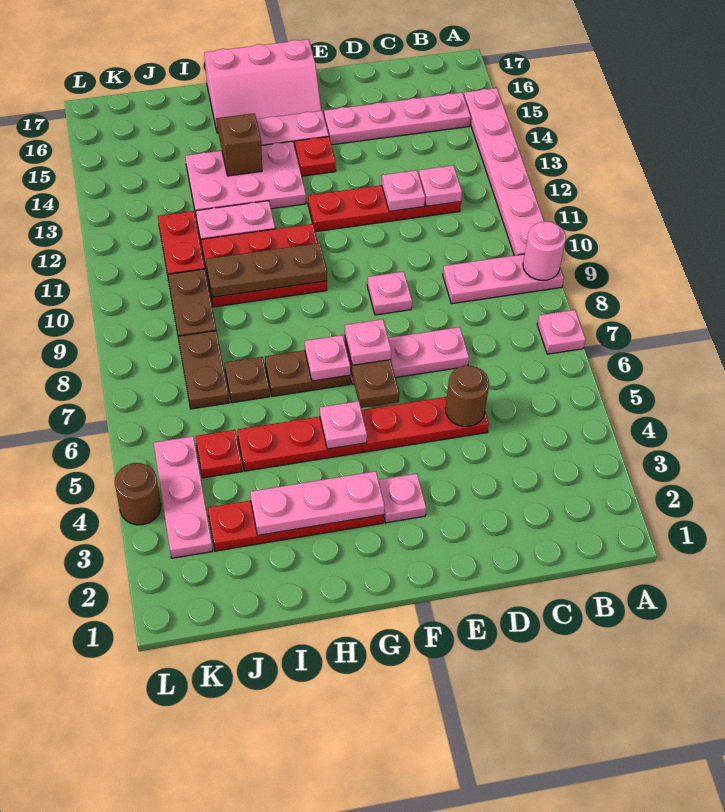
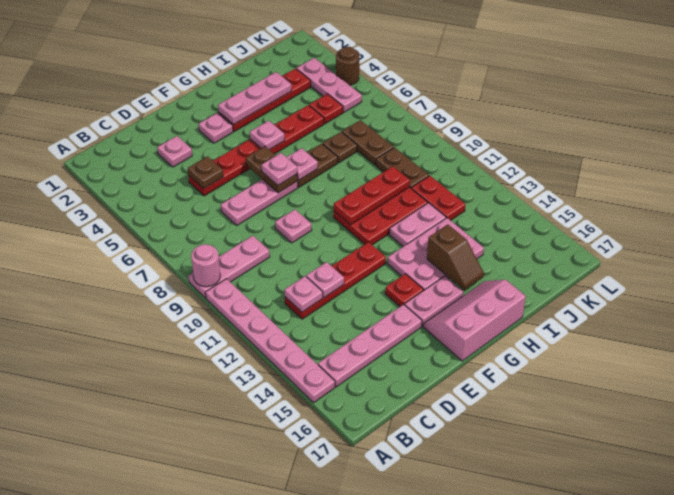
pink plate A7 level 1 -> pink plate D3 level 1
brown round brick D5 level 2 -> brown plate D5 level 2
brown plate G10:I10 level 2 -> red plate G10:I10 level 2

